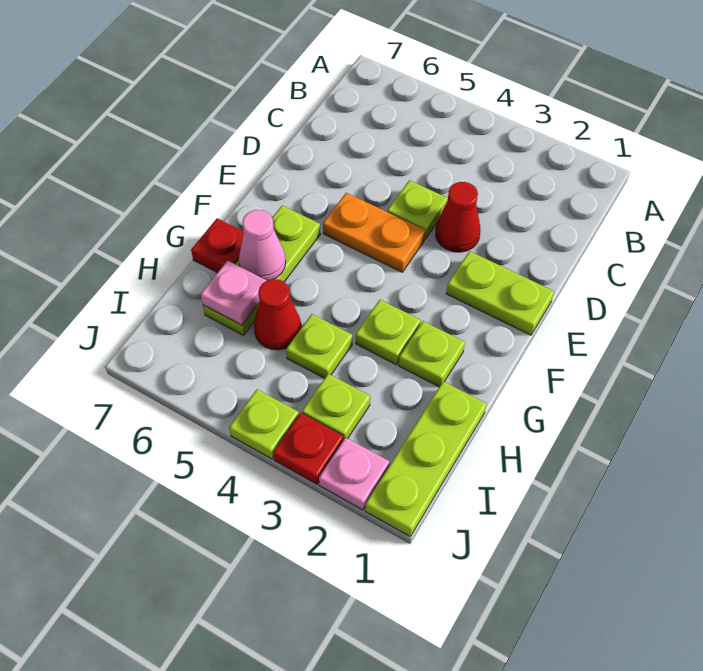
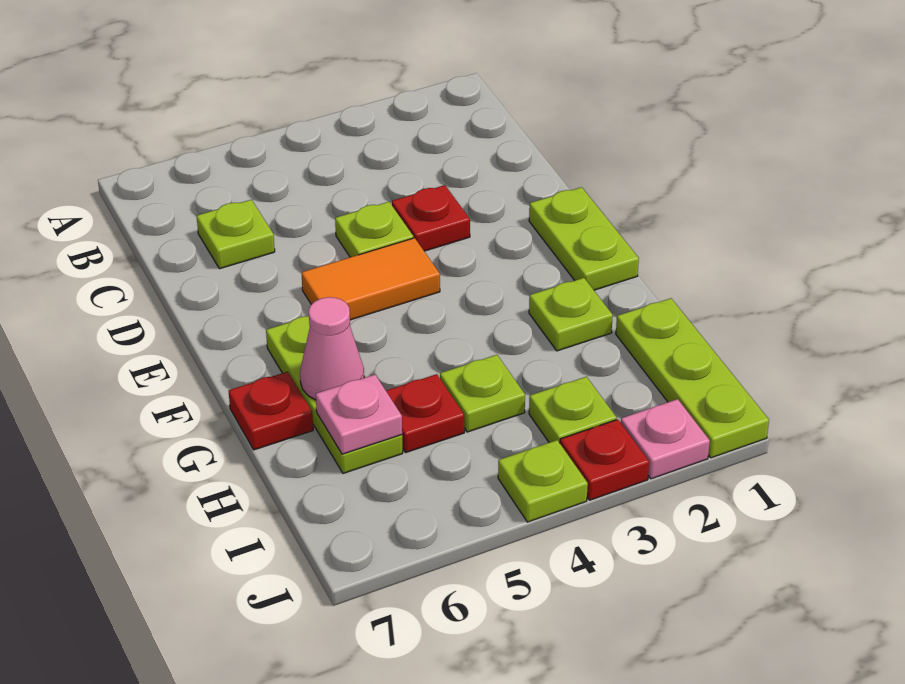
red cone D3 level 1 -> red plate D3 level 1
lime plate E1:E2 level 1 -> lime plate E1:F1 level 1
orange plate E4:E5 level 1 -> orange tile E4:E5 level 1
lime plate G3 level 1 -> lime plate C6 level 1
red cone H5 level 1 -> red plate H5 level 1

